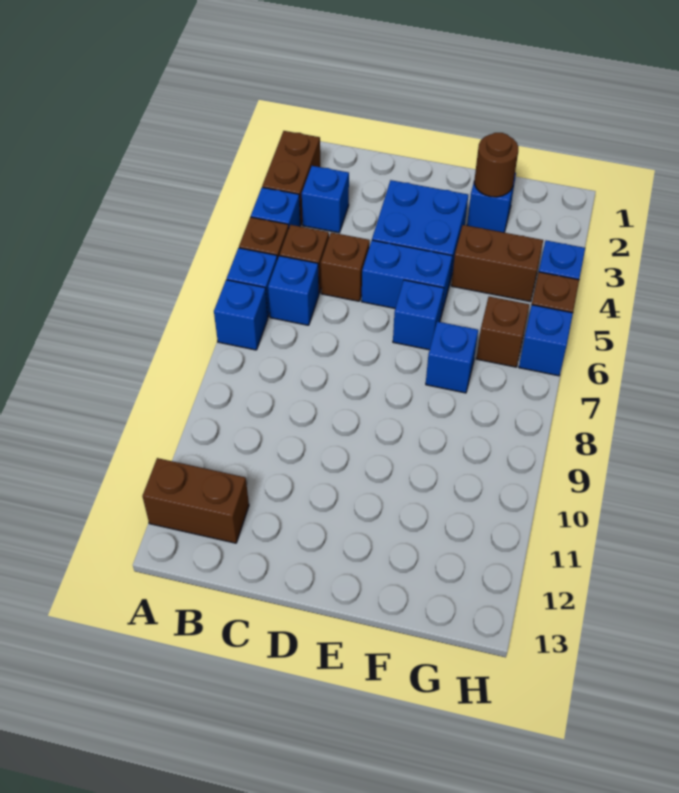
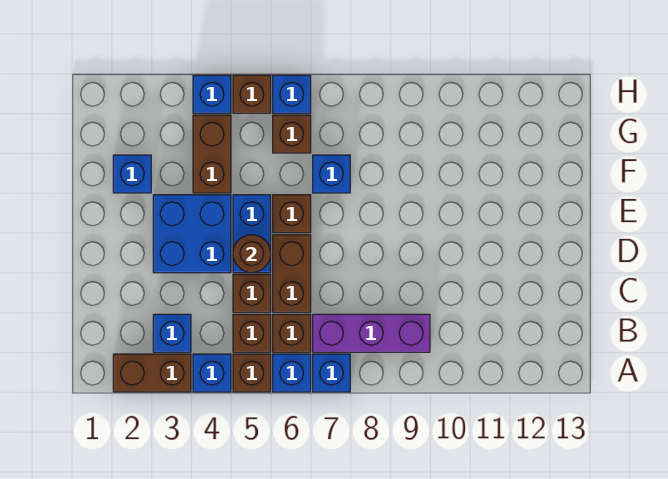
brown brick A12:B12 level 1 -> brown brick C6:D6 level 1
blue brick B6 level 1 -> brown brick B6 level 1
none -> purple brick B7:B9 level 1
blue brick E6 level 1 -> brown brick E6 level 1
brown round brick F2 level 2 -> brown round brick D5 level 2

